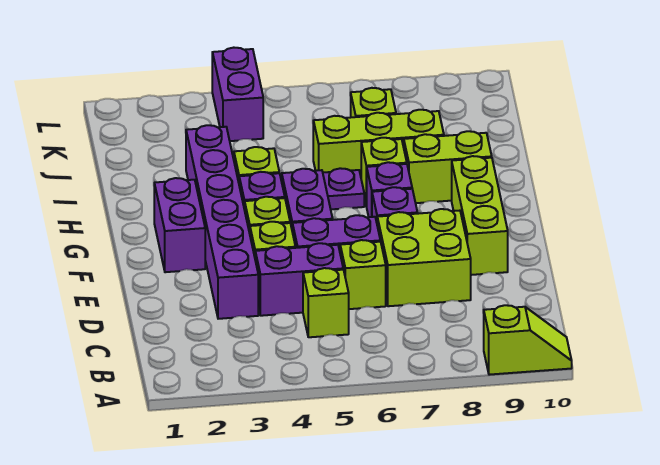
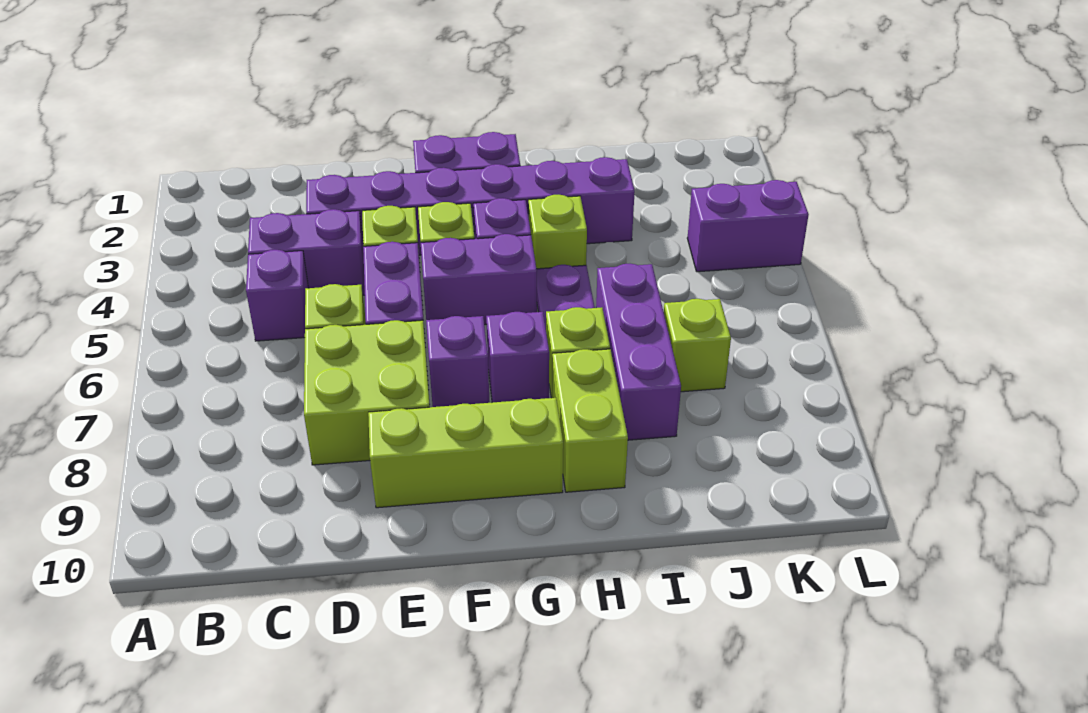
lime slope A9:A10 level 1 top 9 -> none
lime brick C5 level 1 -> purple brick C5 level 1
purple brick D4:D5 level 1 -> purple brick C4:D4 level 1
lime brick I6:I8 level 1 -> purple brick I6:I8 level 1

